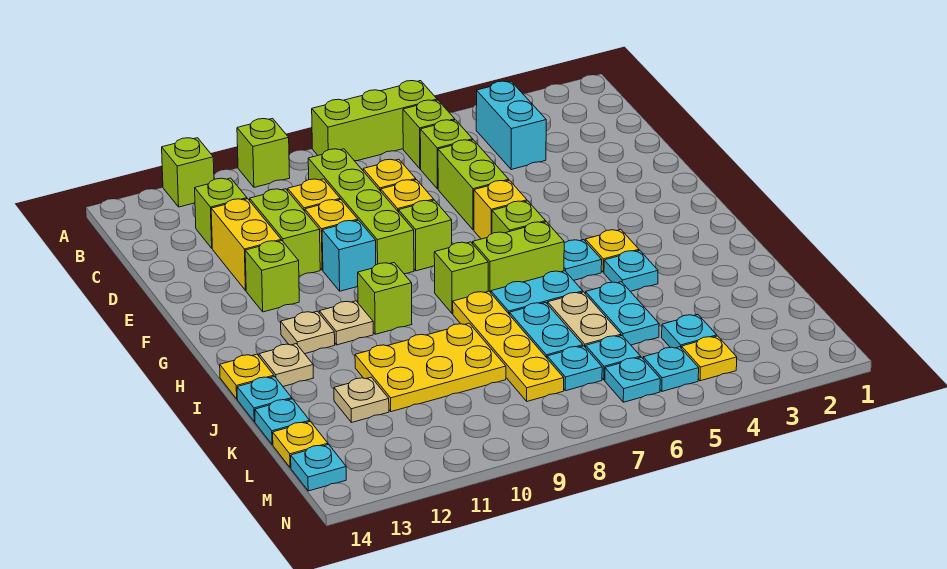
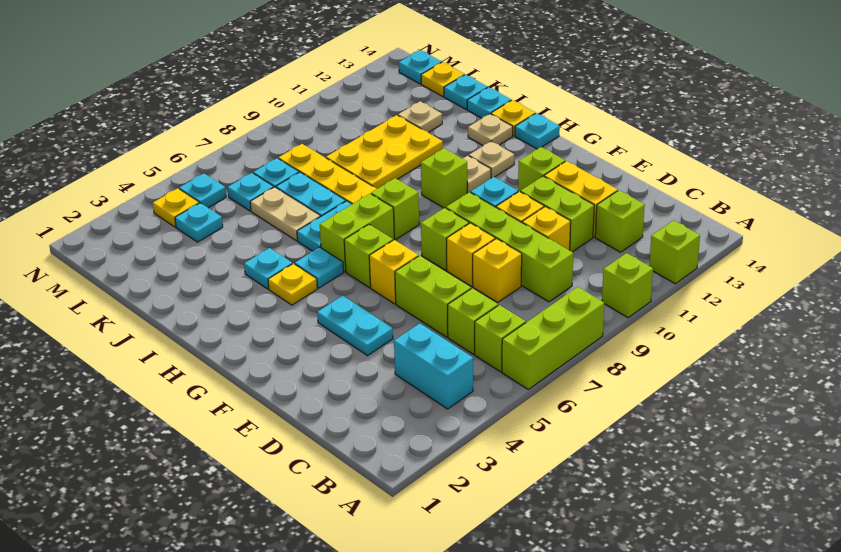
cyan plate J5:K5 level 1 -> cyan plate E4:F4 level 1
cyan plate M6 level 1 -> cyan plate H14 level 1

